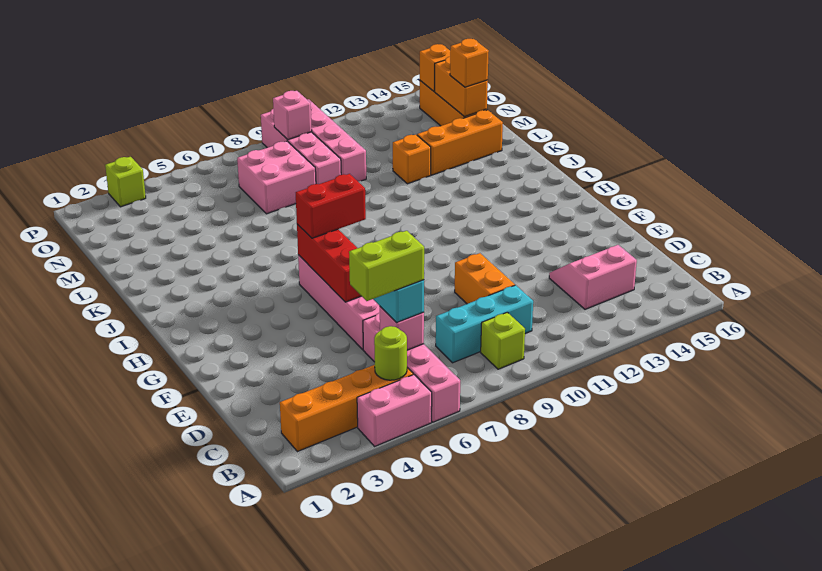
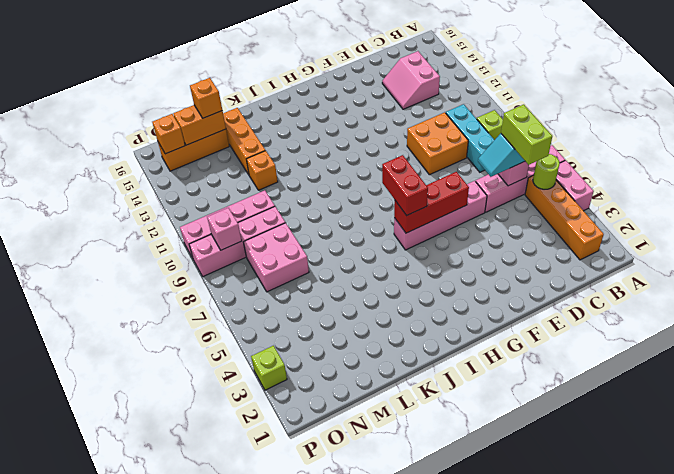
orange brick D10:E10 level 1 -> orange brick D9:E10 level 1

